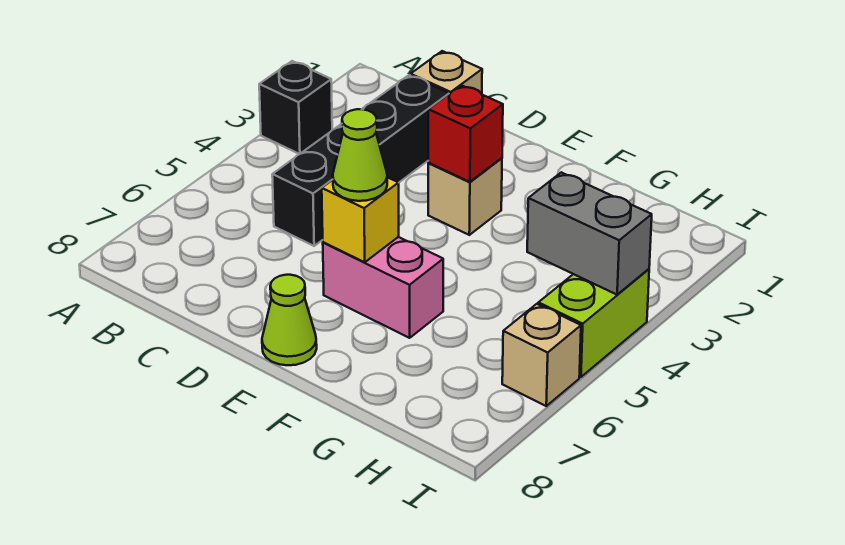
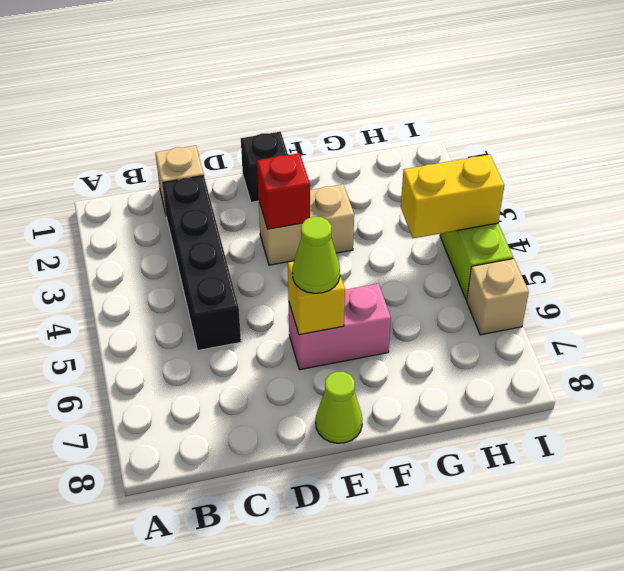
black brick A3 level 1 -> black brick E1 level 1
tan brick E3 level 1 -> tan brick E3:F3 level 1
grey brick H4:I4 level 2 -> yellow brick H4:I4 level 2

